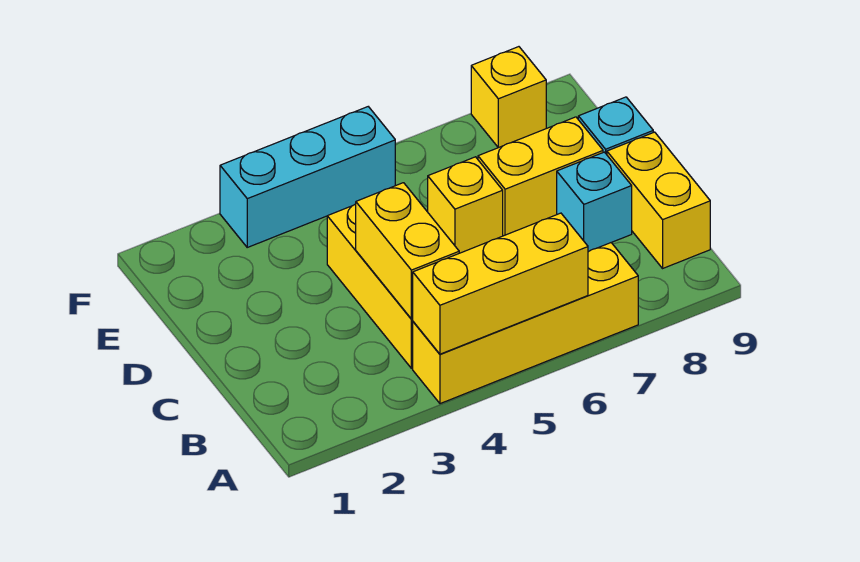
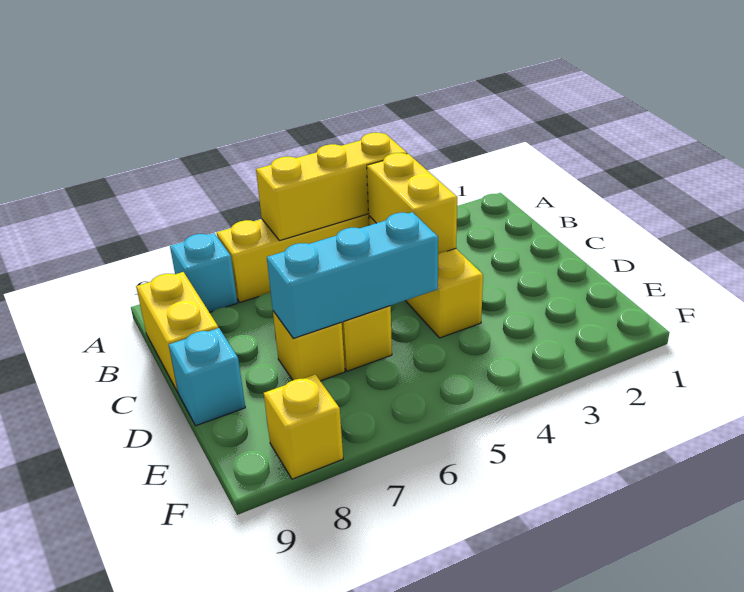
cyan brick C8 level 1 -> cyan brick A8 level 1
yellow brick D7:D8 level 1 -> yellow brick D7 level 1
cyan brick F3:F5 level 1 -> cyan brick D5:D7 level 2

